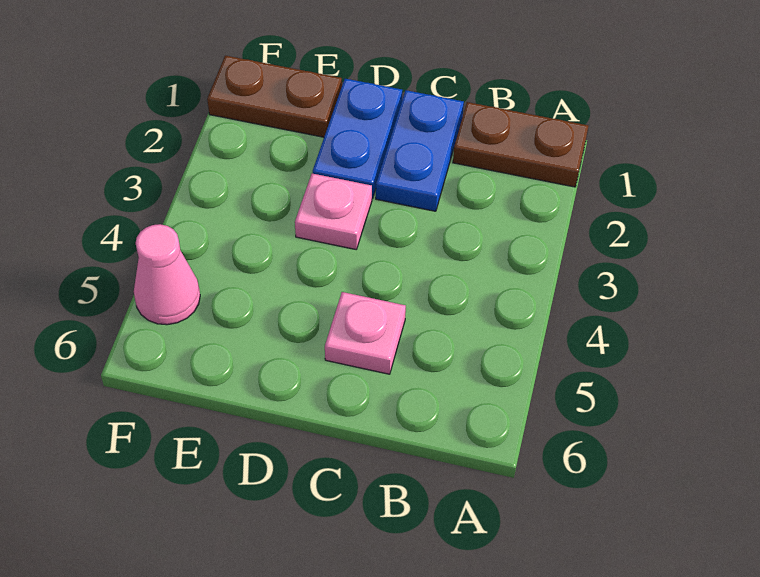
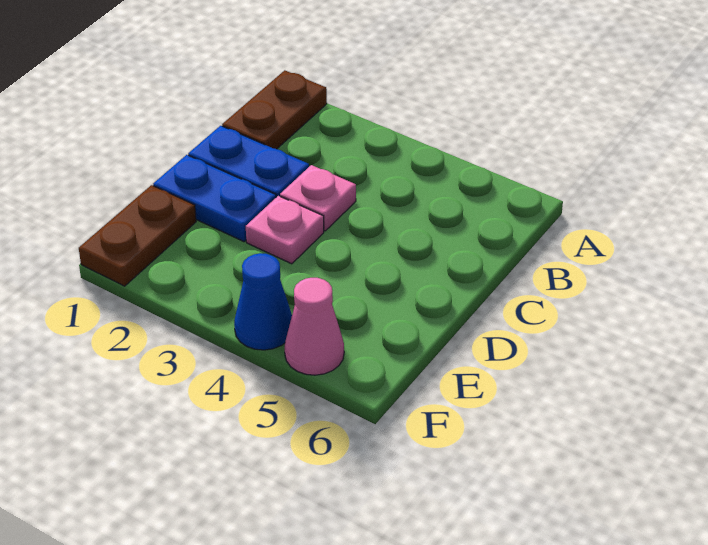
pink plate C5 level 1 -> pink plate C3 level 1
none -> blue cone F4 level 1

